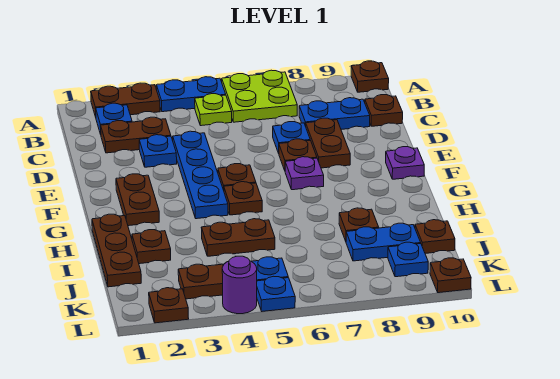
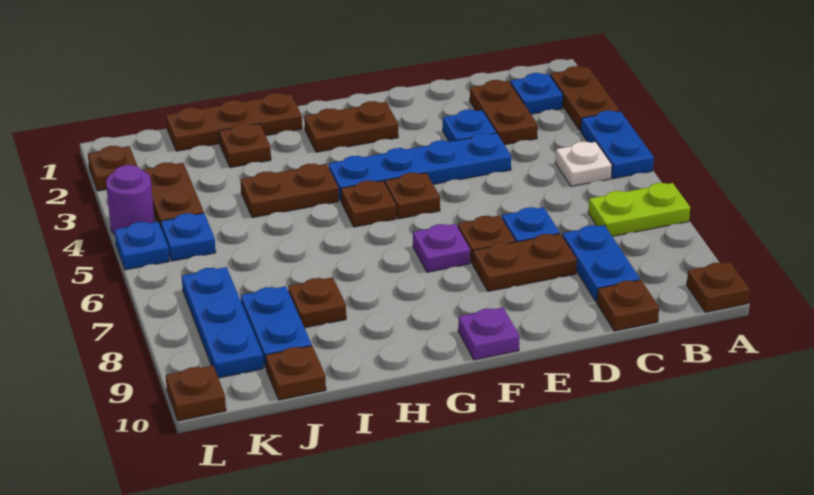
lime plate A6:B7 level 1 -> lime plate A7:B7 level 1
lime plate B5 level 1 -> white plate B5 level 1
brown plate I4:I5 level 1 -> brown plate H4:I4 level 1
blue plate K9 level 1 -> blue plate K7:K9 level 1

